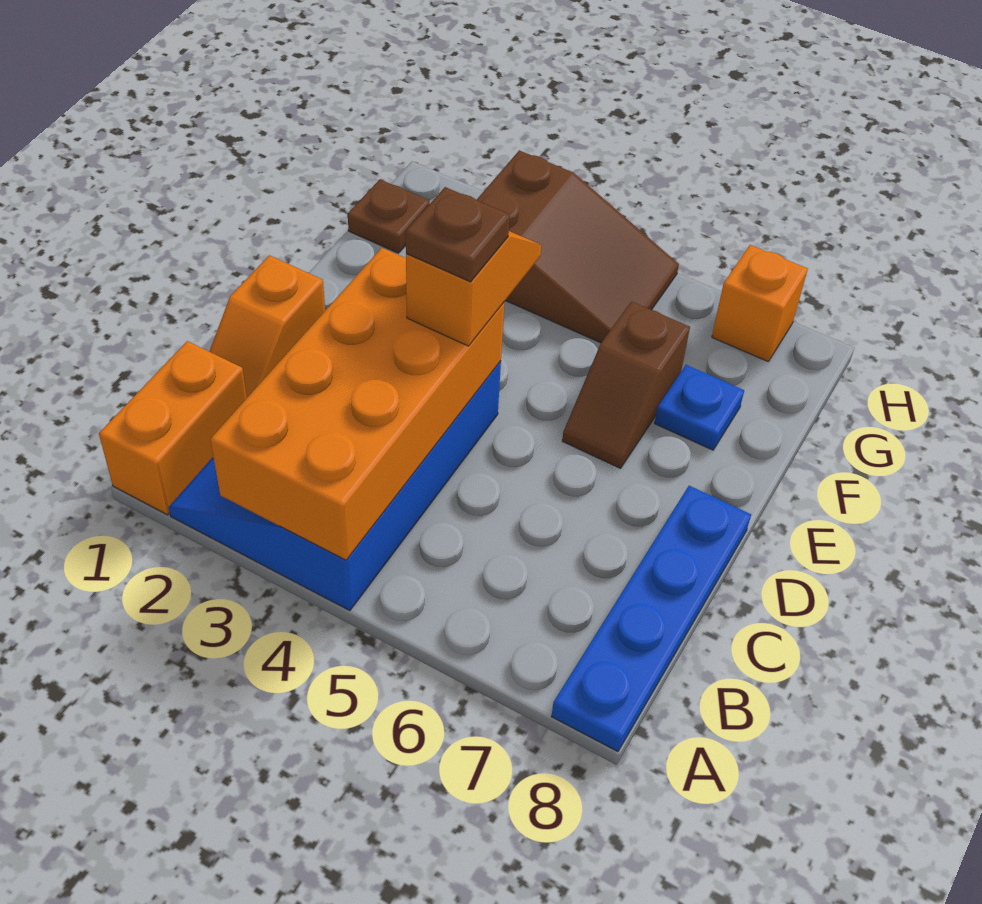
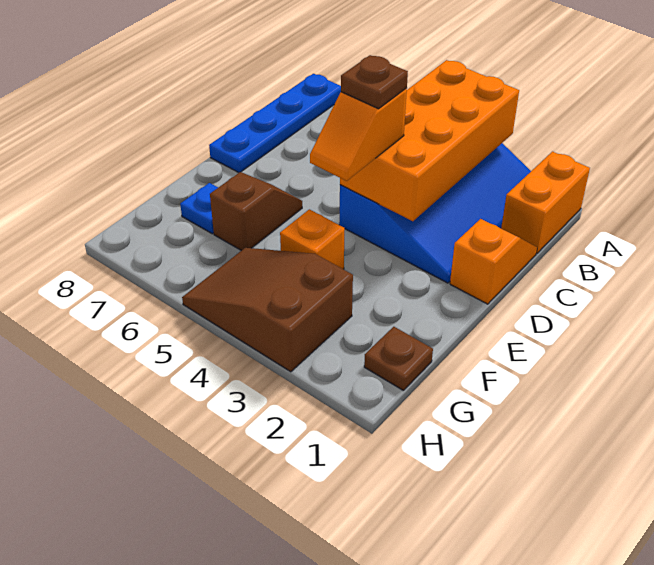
orange brick H7 level 1 -> orange brick F4 level 1

